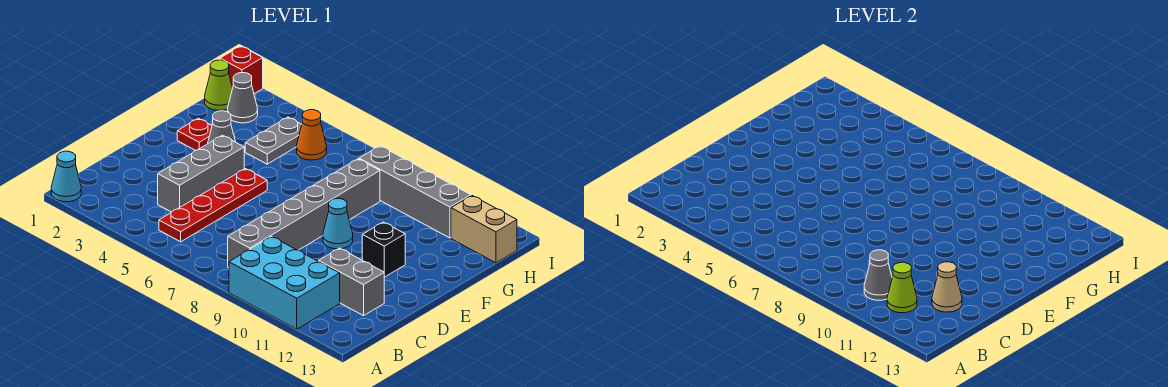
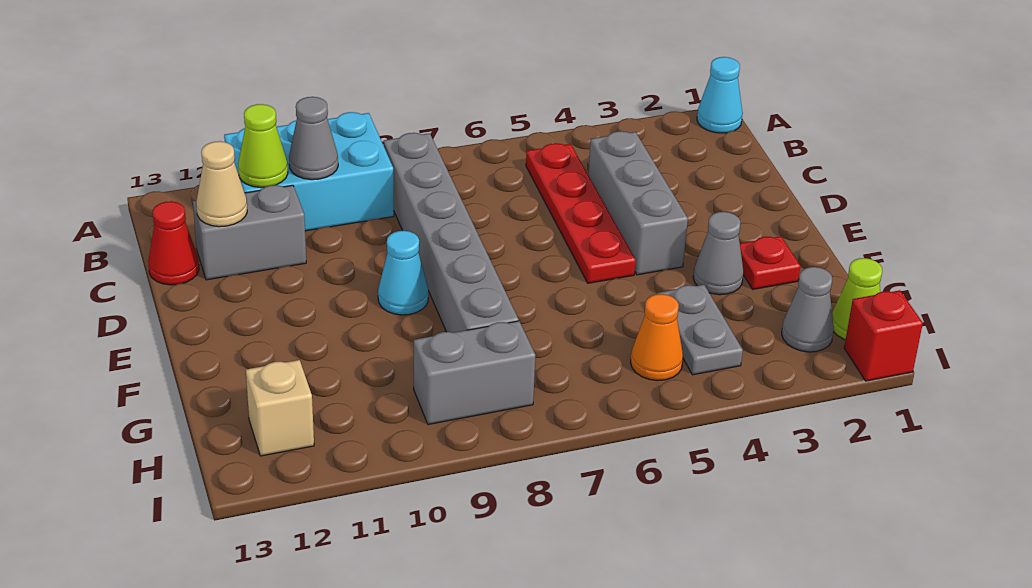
none -> red cone C13 level 1
black brick E11 level 1 -> none
grey brick H8:H11 level 1 -> grey brick H8:H9 level 1
tan brick H12:H13 level 1 -> tan brick H12 level 1

